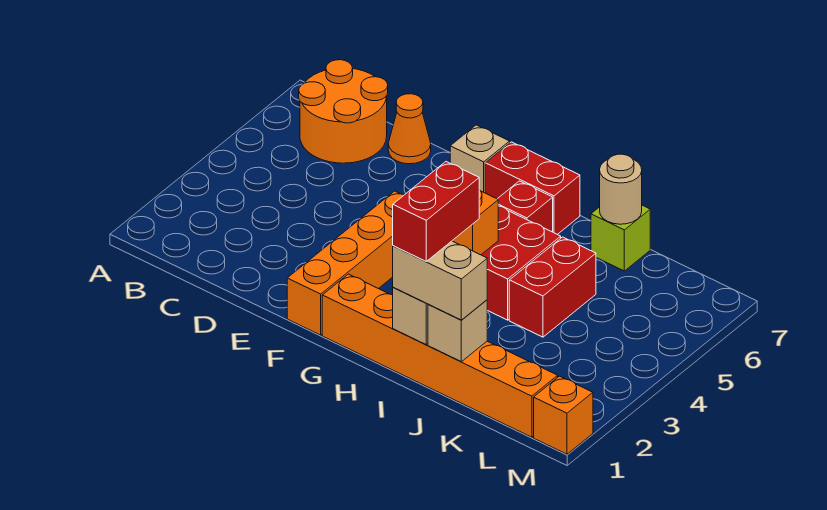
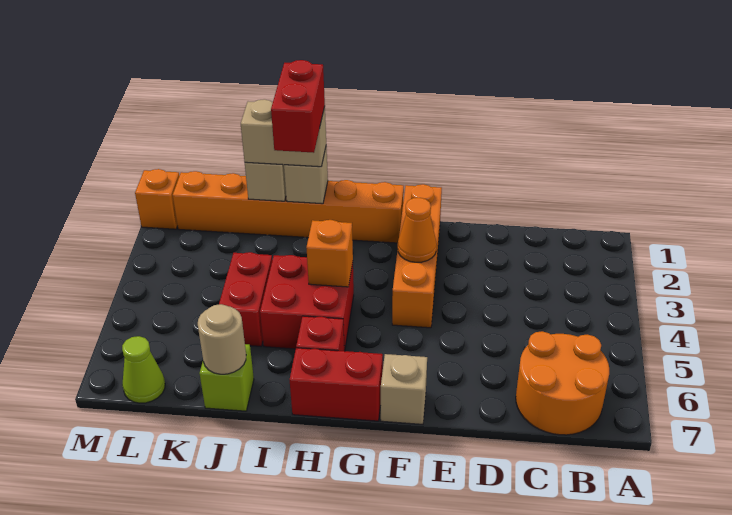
orange cone D7 level 1 -> orange cone F3 level 2
none -> lime cone L7 level 1

